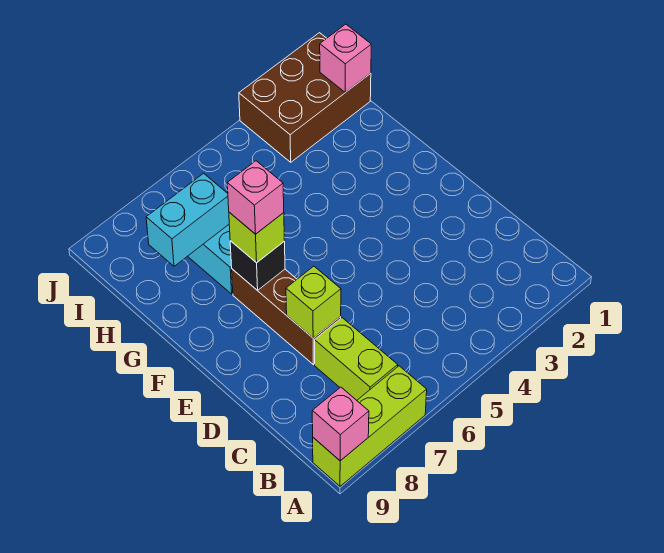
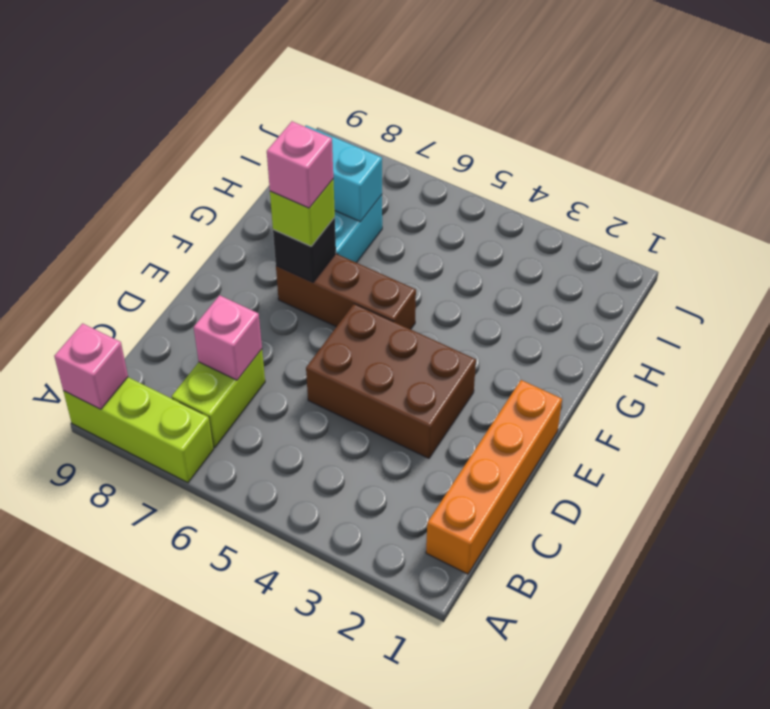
none -> orange brick B1:E1 level 1
brown brick D7:F7 level 1 -> brown brick F5:F7 level 1
lime brick D7 level 2 -> none
brown brick I1:J3 level 1 -> brown brick D3:E5 level 1
pink brick I1 level 2 -> pink brick C7 level 2

